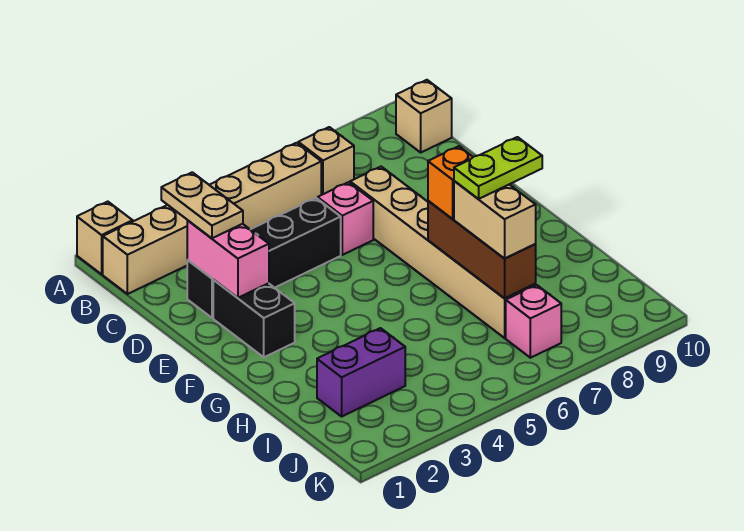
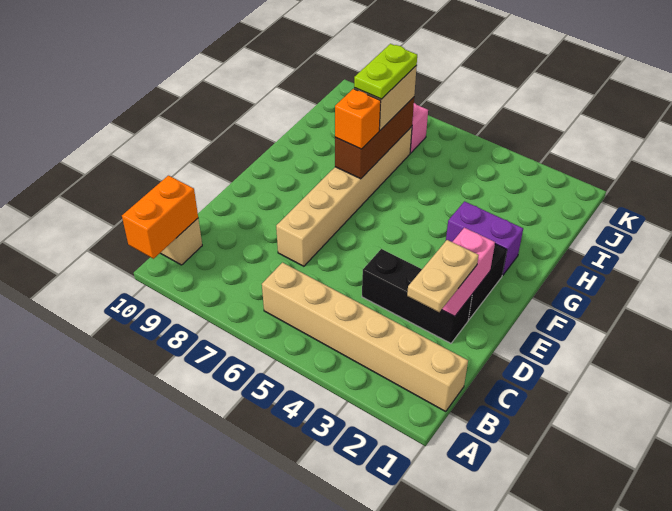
tan brick A1 level 1 -> none
none -> orange brick A10:B10 level 2
tan brick B7 level 1 -> none
black brick D2:D5 level 1 -> black brick D2:D4 level 1
pink brick D6 level 1 -> none
lime plate H7:H8 level 4 -> lime plate H7:I7 level 4
purple brick I2:I3 level 1 -> purple brick G2:G3 level 1

